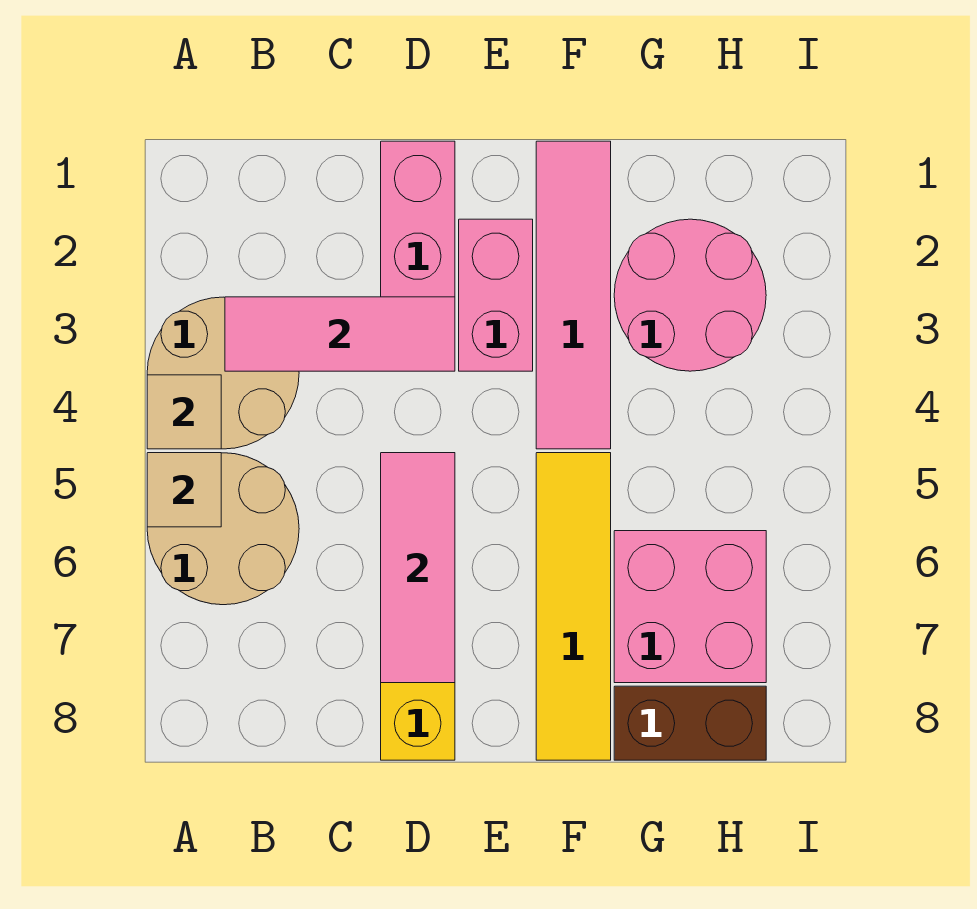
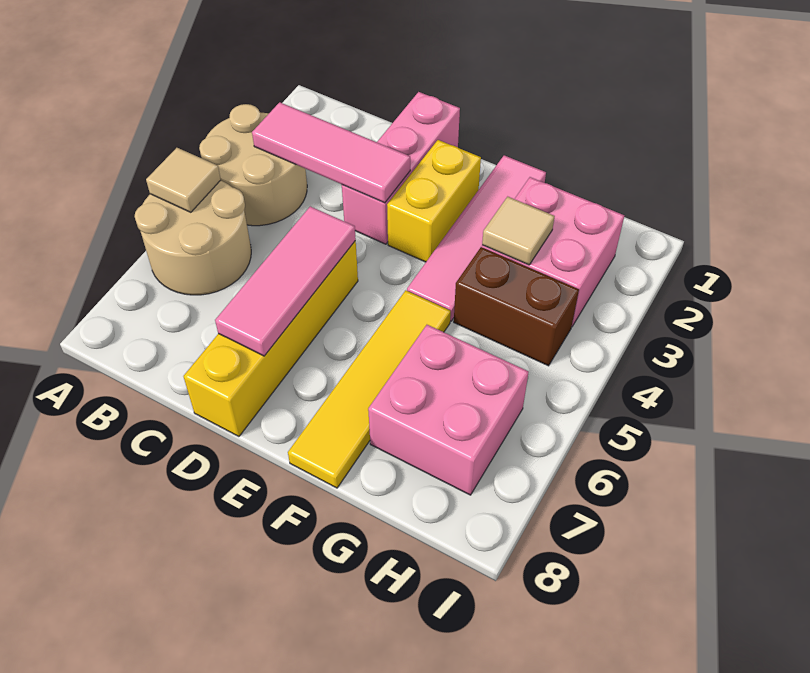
tan tile A4 level 2 -> tan tile G3 level 2
pink brick E2:E3 level 1 -> yellow brick E2:E3 level 1
pink round brick G2:H3 level 1 -> pink brick G2:H3 level 1
brown brick G8:H8 level 1 -> brown brick G4:H4 level 1

